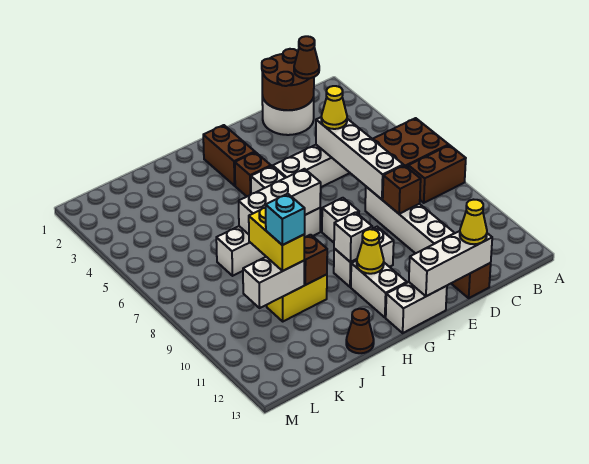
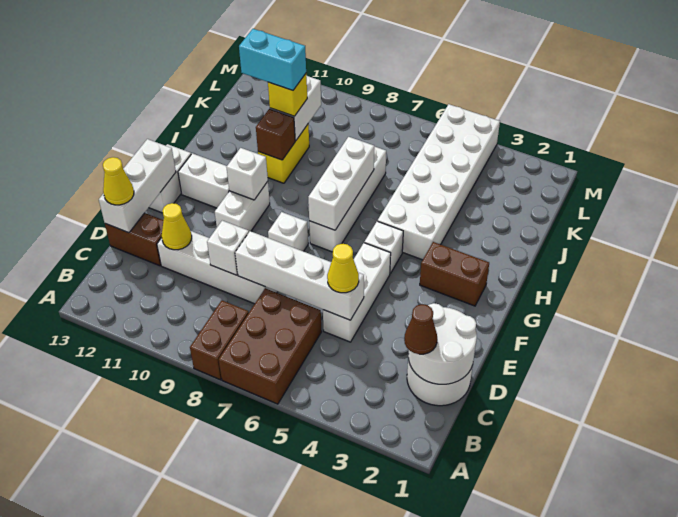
brown round brick C1:D2 level 2 -> white round brick C1:D2 level 2
brown brick D9 level 2 -> white brick D9 level 2
brown brick G4 level 1 -> none
yellow cone G11 level 2 -> yellow cone D11 level 2
none -> white brick H4:M5 level 1
brown cone I13 level 1 -> none
yellow brick J9:J10 level 3 -> yellow brick J10 level 3
cyan brick J10 level 4 -> cyan brick J10:J11 level 4

